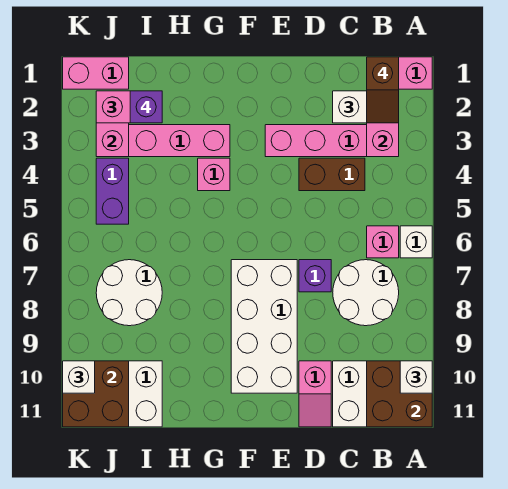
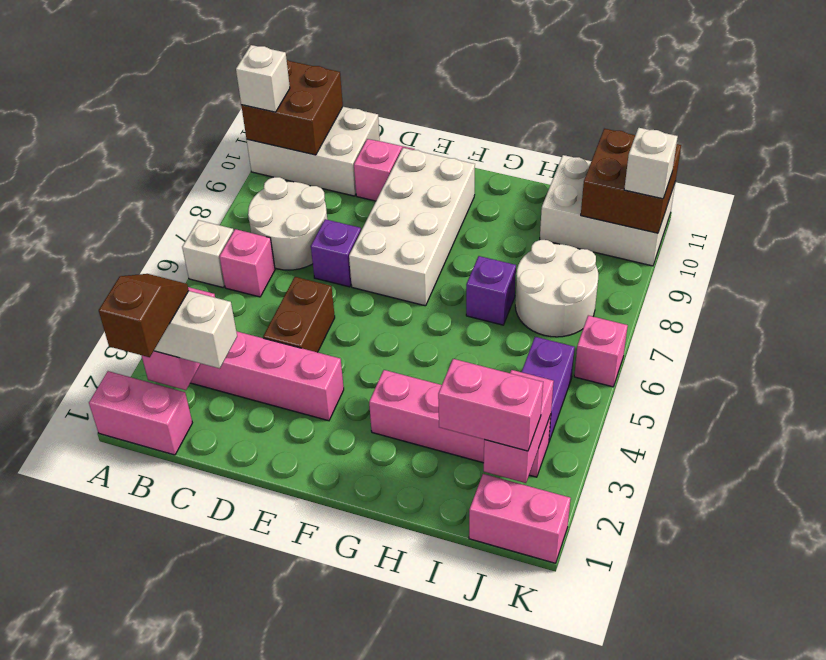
brown brick C4:D4 level 1 -> brown brick D4:D5 level 1
pink brick G4 level 1 -> pink brick K6 level 1
purple brick I2 level 4 -> purple brick H7 level 1

